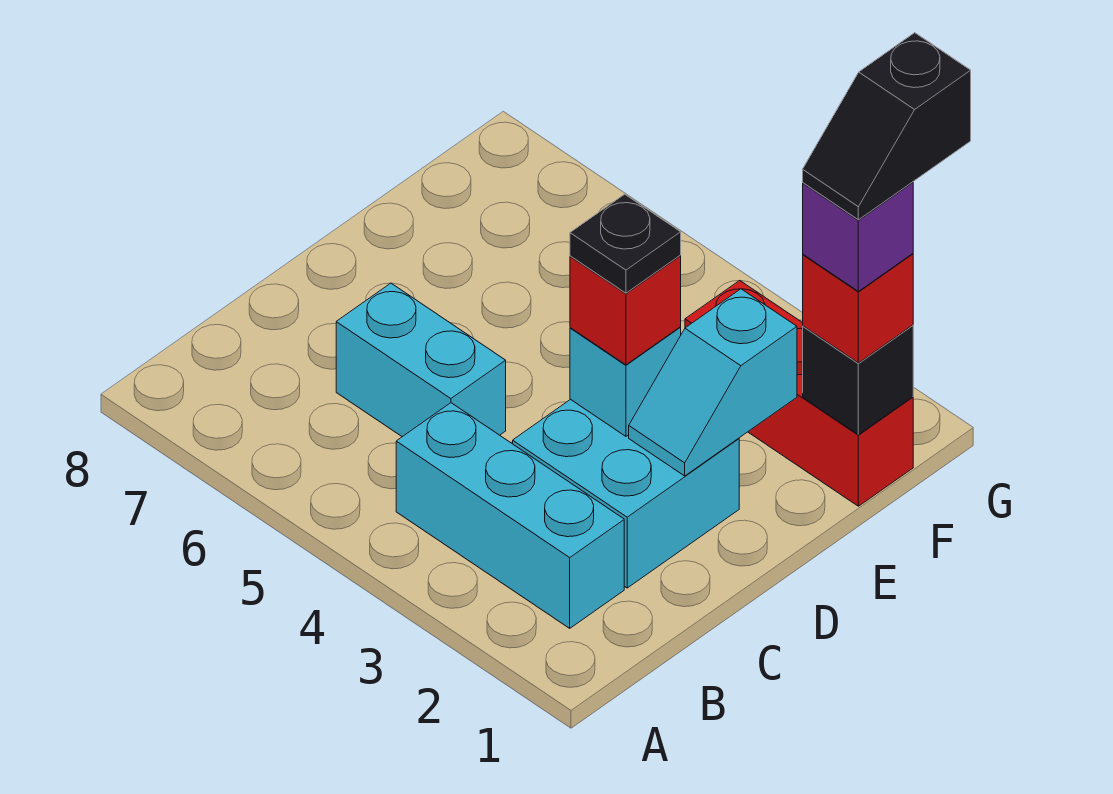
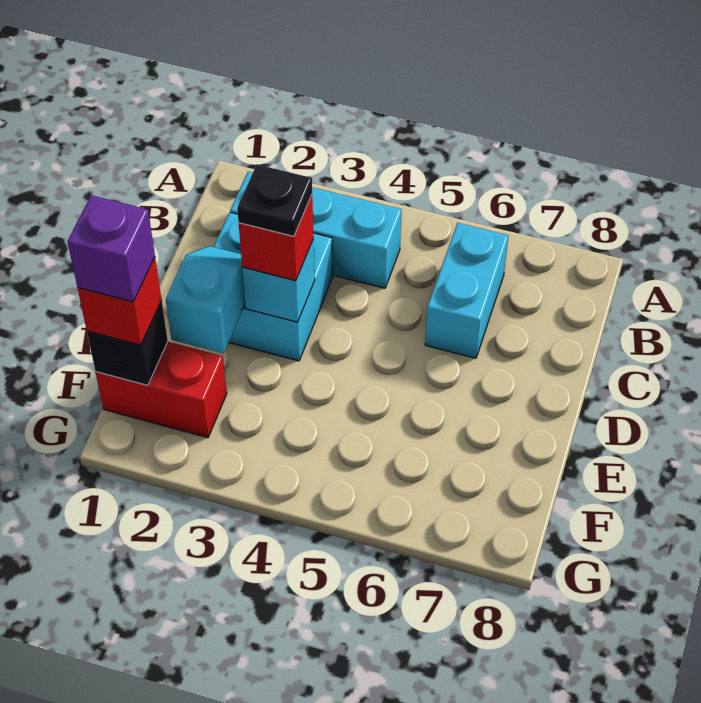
cyan brick C5:C6 level 1 -> cyan brick B6:C6 level 1
red brick F1:F3 level 1 -> red brick F1:F2 level 1
black slope F1:G1 level 5 top G -> none

